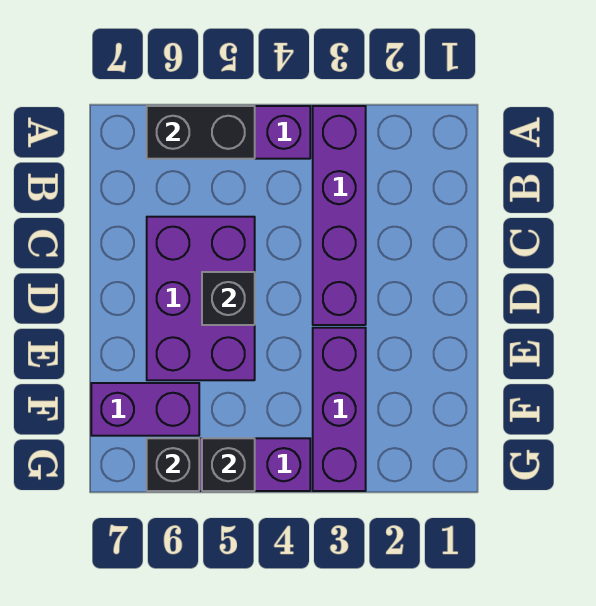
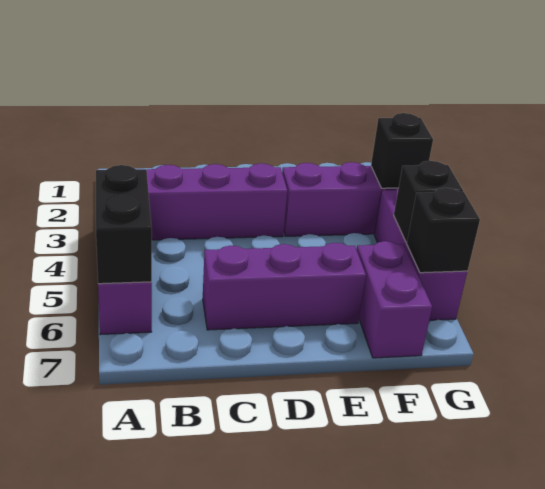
purple brick C5:E6 level 1 -> purple brick C6:E6 level 1
black brick D5 level 2 -> black brick G3 level 2

